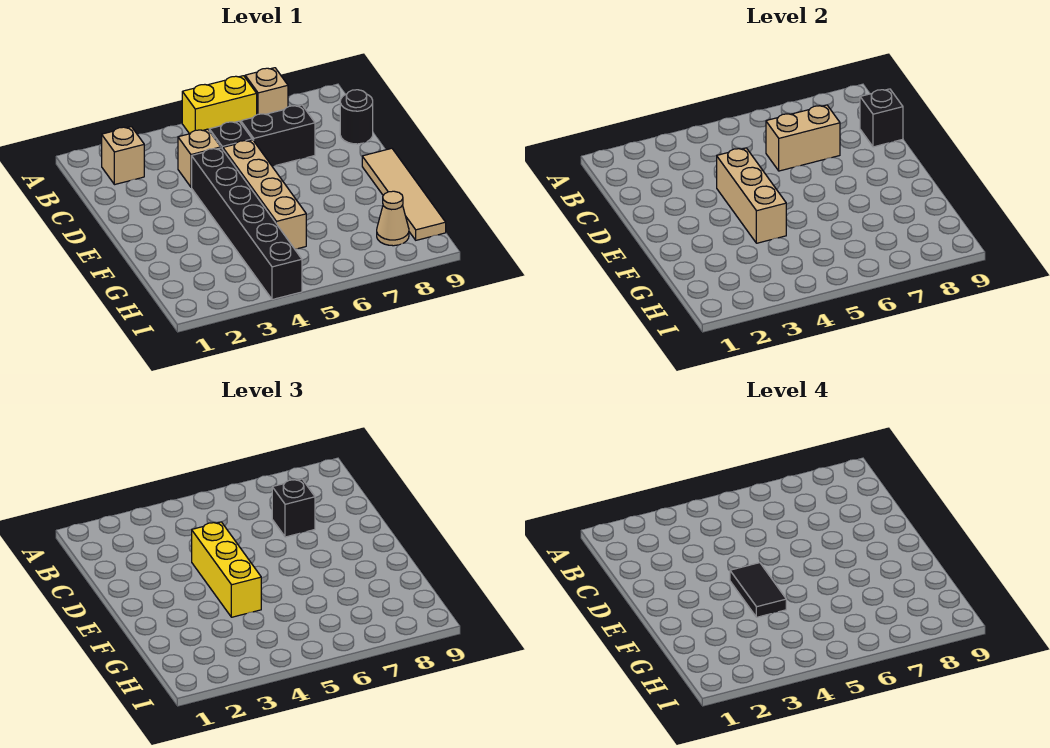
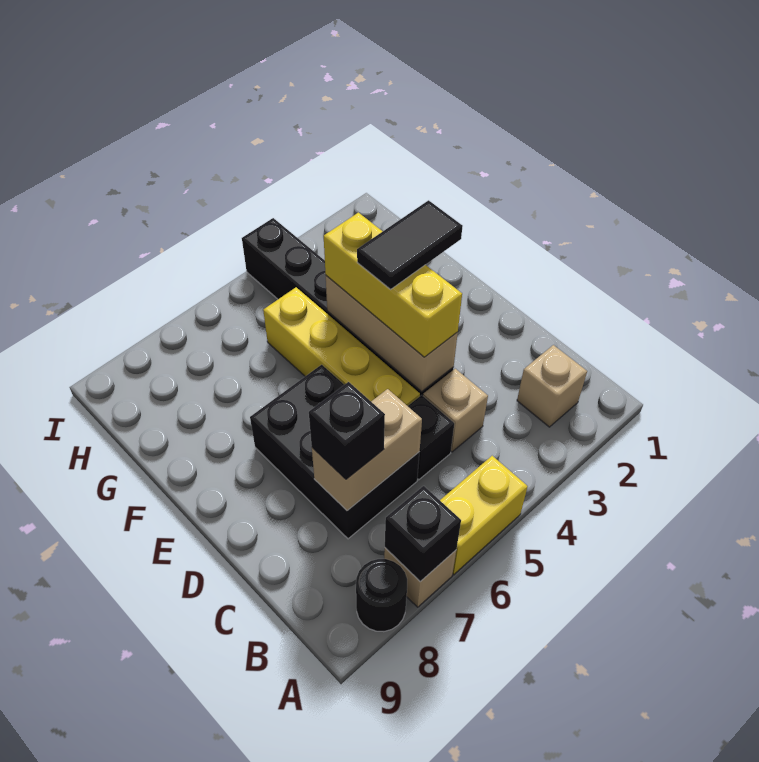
black brick C6:C7 level 1 -> black brick C6:E7 level 1
black round brick C9 level 1 -> black round brick A8 level 1
black brick C9 level 2 -> black brick A7 level 2
tan brick D5:G5 level 1 -> yellow brick D5:G5 level 1
black tile E4:F4 level 4 -> black tile E3:E4 level 4
tan tile E9:H9 level 1 -> none
tan cone H8 level 1 -> none

